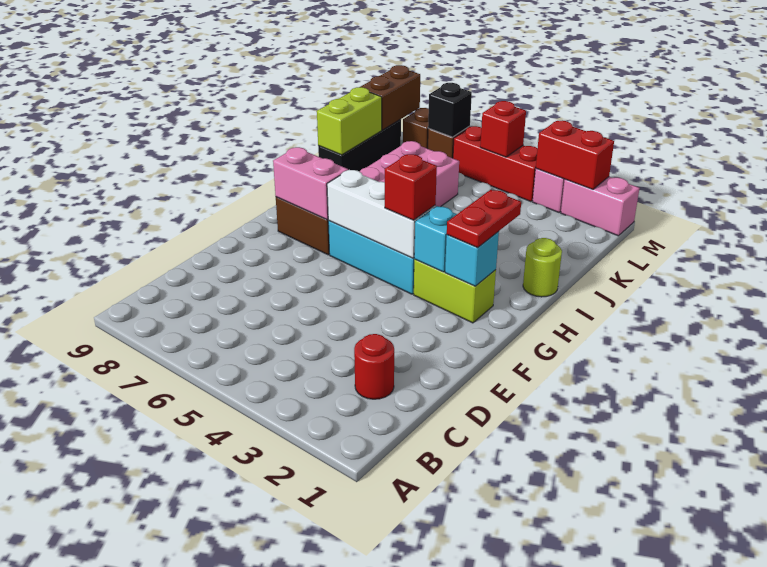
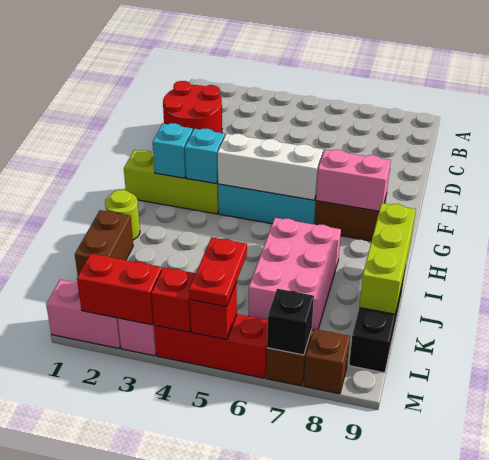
red round brick C2 level 1 -> red round brick C1:D2 level 1
lime brick G2:G3 level 1 -> lime brick G1:G3 level 1
red plate G2:H2 level 3 -> red plate L5:M5 level 3
red brick G4 level 3 -> red brick M4 level 2
lime brick J9:K9 level 2 -> lime brick I9:K9 level 2
brown brick L9:M9 level 2 -> brown brick J1:K1 level 1

